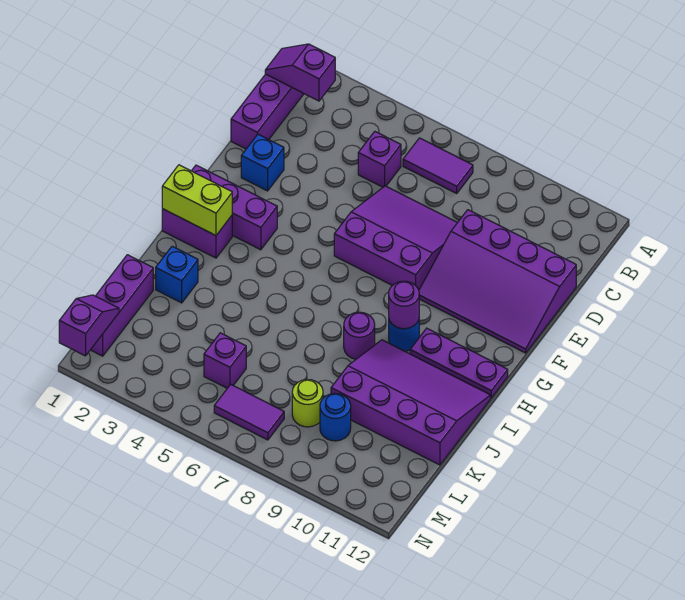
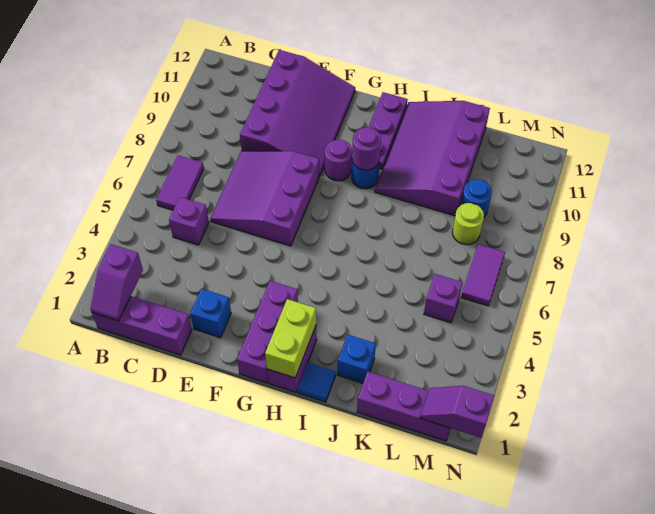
none -> blue tile I1 level 1
purple round brick I8 level 1 -> purple round brick G9 level 1

